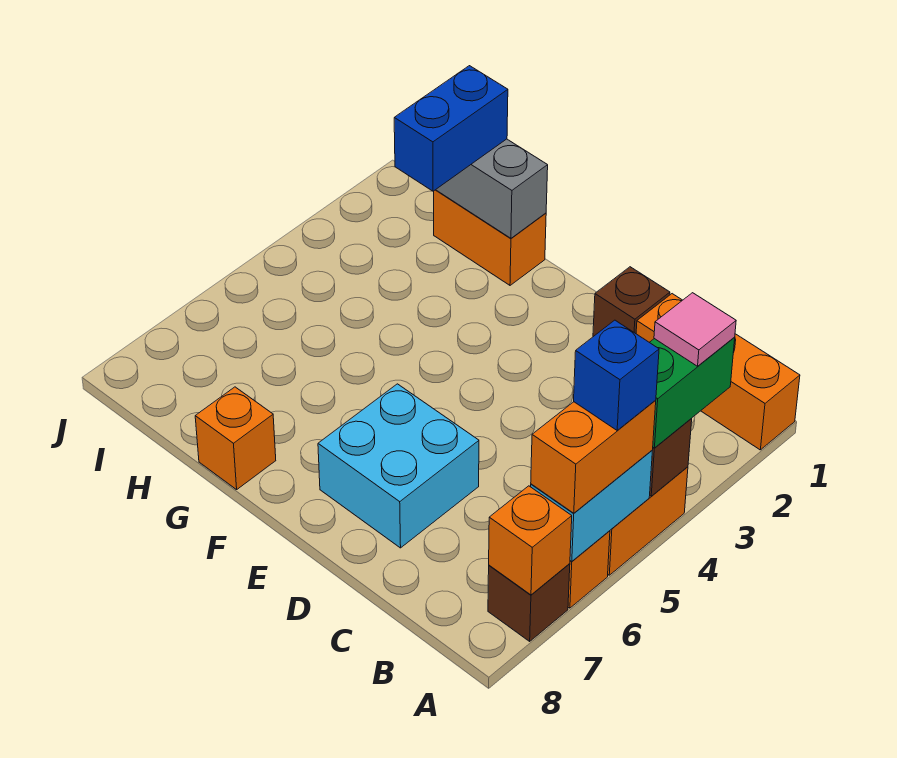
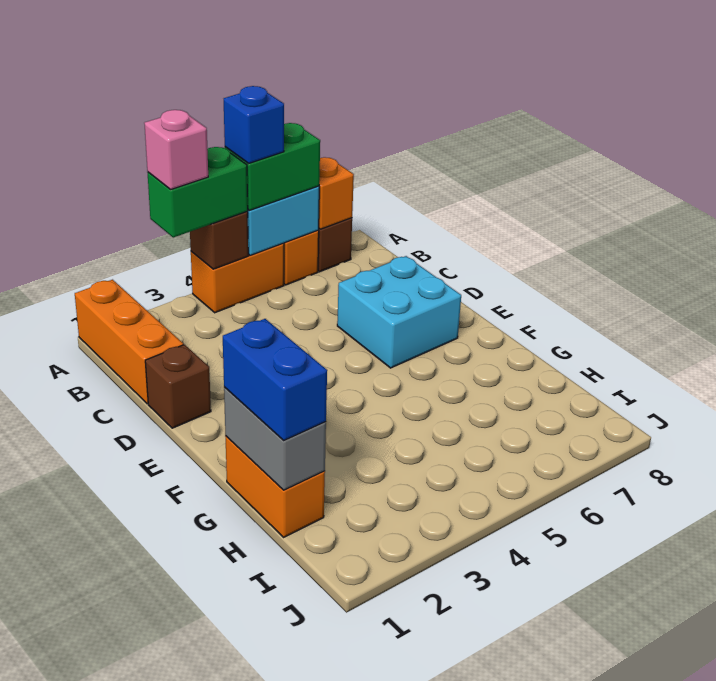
pink tile A3 level 4 -> pink brick A3 level 4
orange brick A5:A6 level 3 -> green brick A5:A6 level 3
orange brick G8 level 1 -> none
blue brick H1:H2 level 3 -> blue brick G1:H1 level 3

